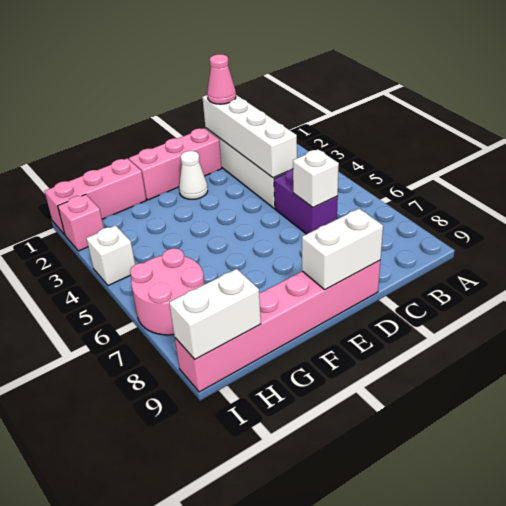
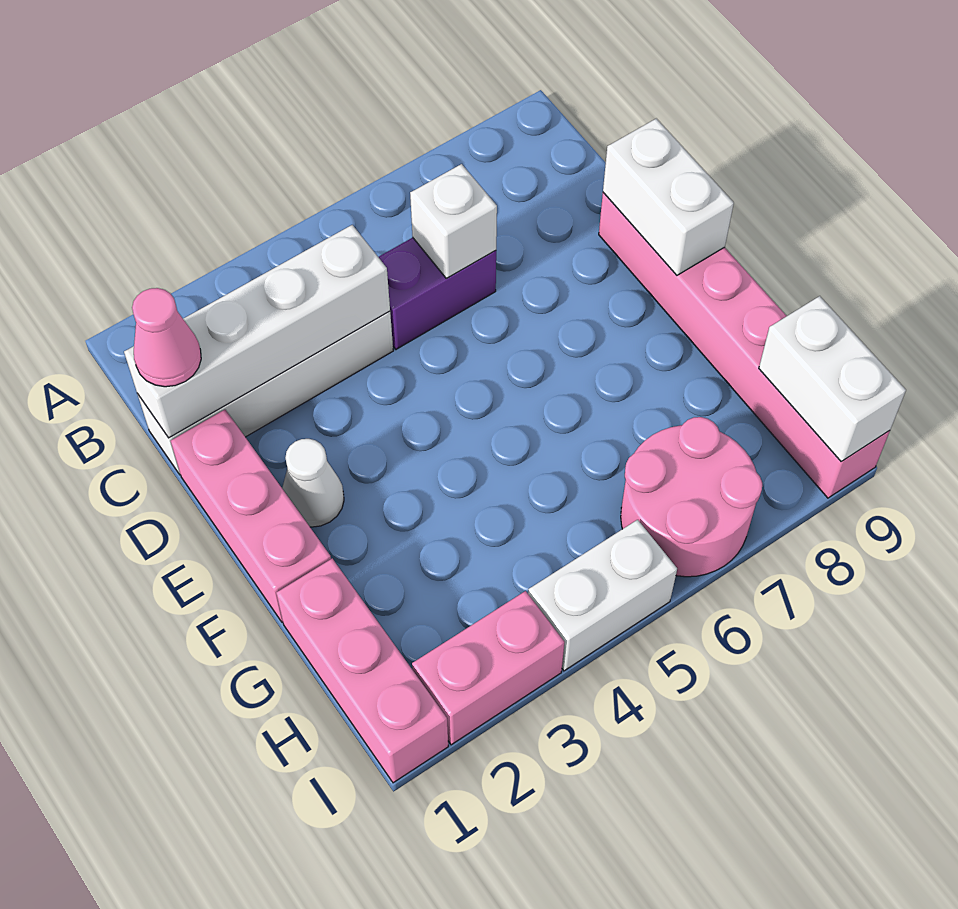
pink brick I2 level 1 -> pink brick I2:I3 level 1
white brick I4 level 1 -> white brick I4:I5 level 1

